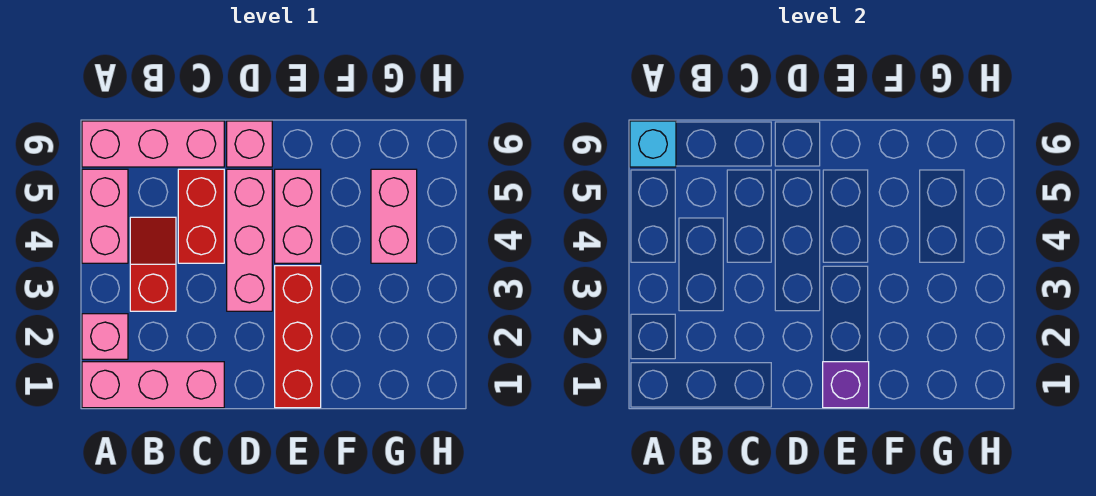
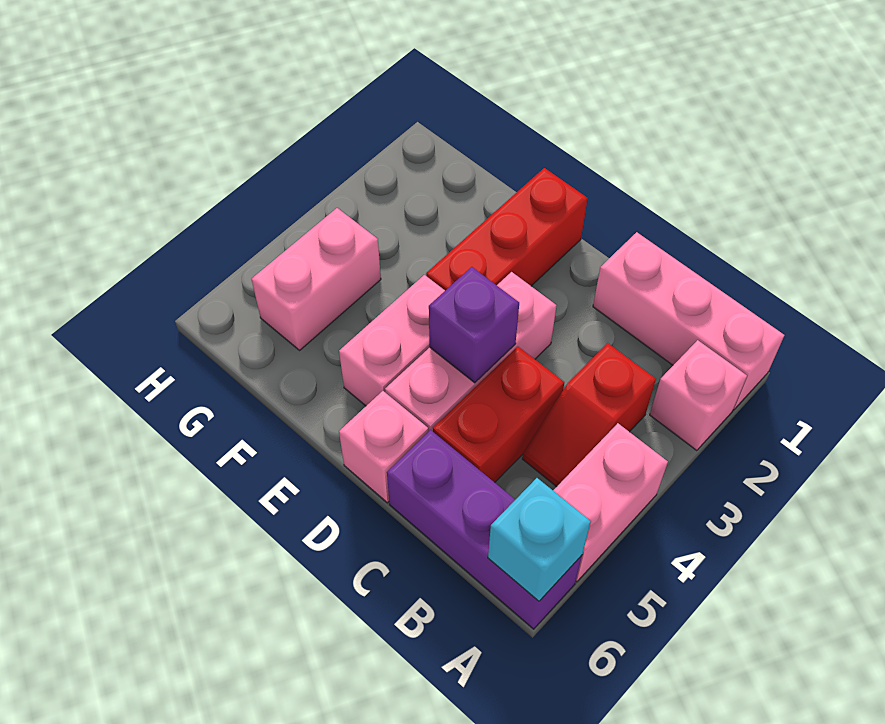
pink brick A6:C6 level 1 -> purple brick A6:C6 level 1
purple brick E1 level 2 -> purple brick D4 level 2

